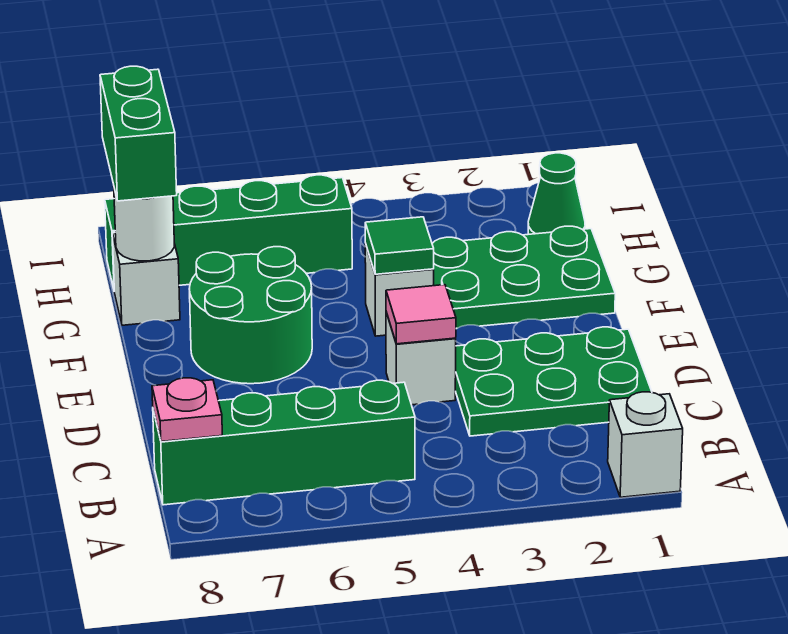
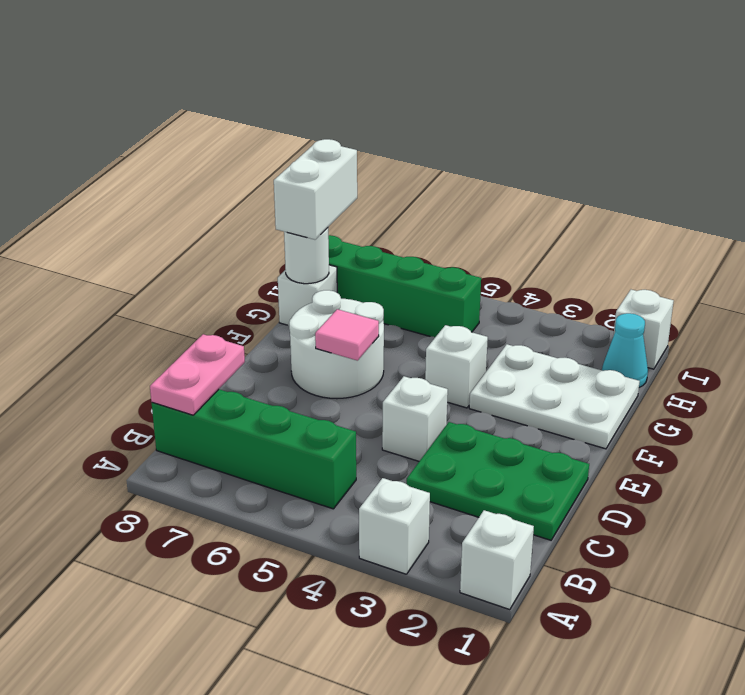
none -> white brick A3 level 1
pink plate B8 level 2 -> pink plate B8:C8 level 2
pink tile D4 level 2 -> pink tile E6 level 2
green round brick E6:F7 level 1 -> white round brick E6:F7 level 1
green plate F1:G3 level 1 -> white plate F1:G3 level 1
green tile F4 level 2 -> none
green brick G8:H8 level 3 -> white brick G8:H8 level 3
green cone H1 level 1 -> cyan cone H1 level 1
none -> white brick I1 level 1

